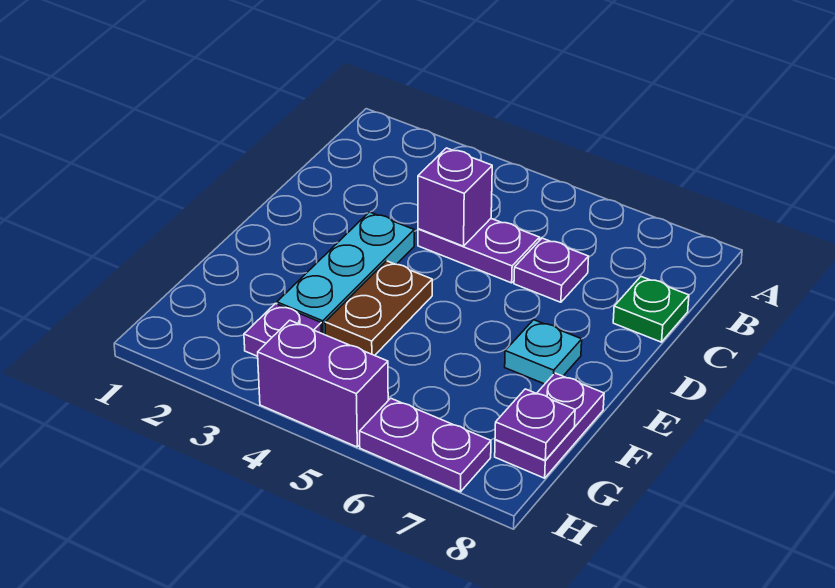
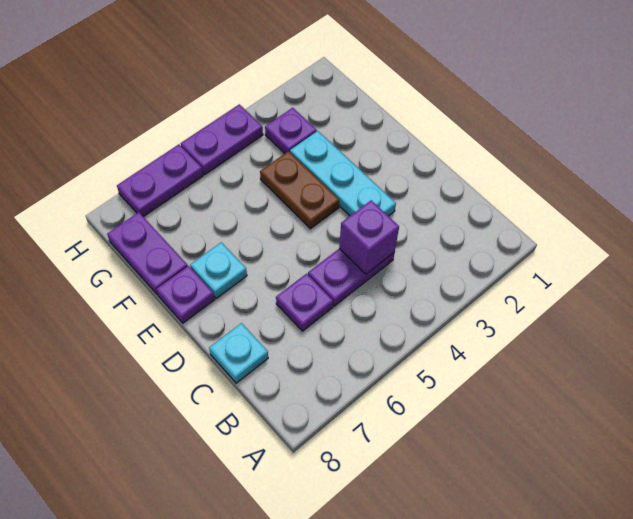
green plate C8 level 1 -> cyan plate C8 level 1
purple plate G8 level 2 -> purple plate E8 level 1
purple brick H4:H5 level 1 -> purple plate H4:H5 level 1

